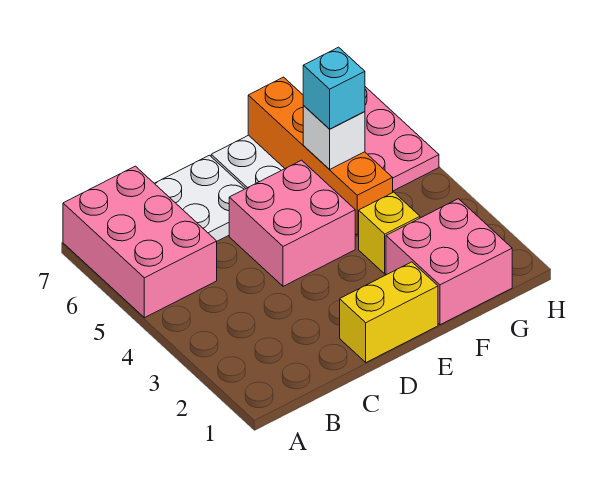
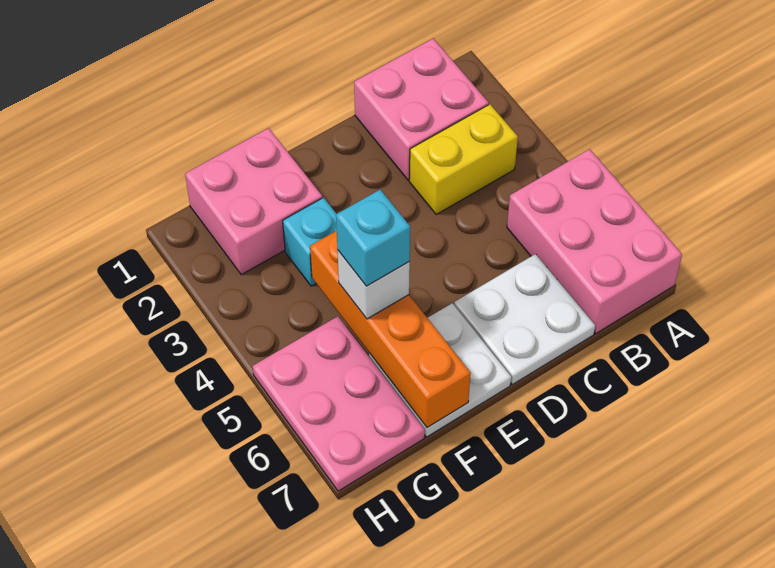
yellow brick D1:E1 level 1 -> yellow brick B3:C3 level 1
pink brick D4:E5 level 1 -> pink brick B1:C2 level 1
yellow brick F3 level 1 -> cyan brick F3 level 1

